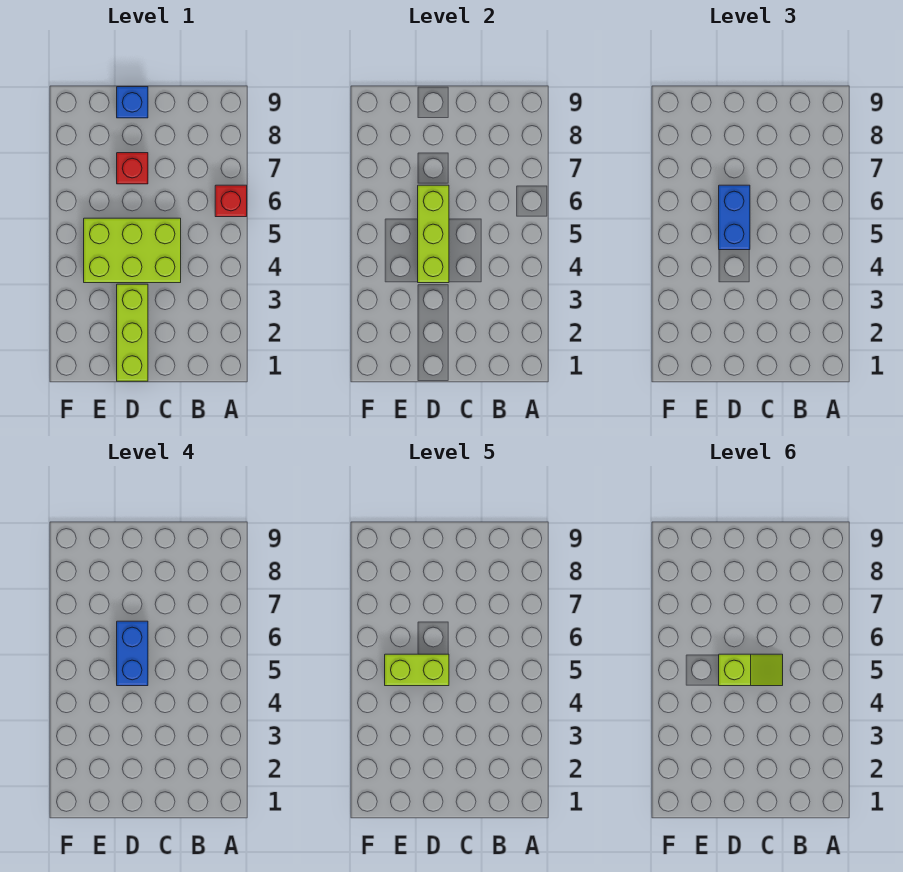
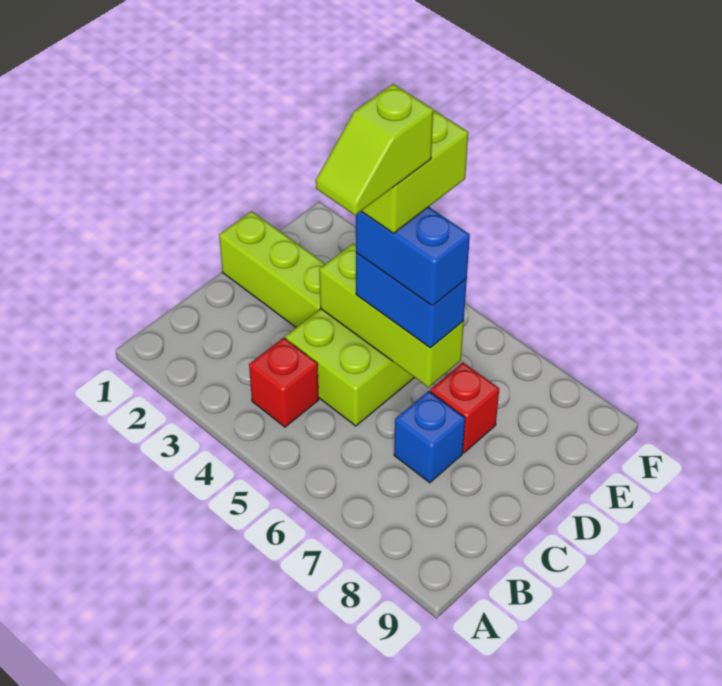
red brick A6 level 1 -> red brick B4 level 1
blue brick D9 level 1 -> blue brick C7 level 1

